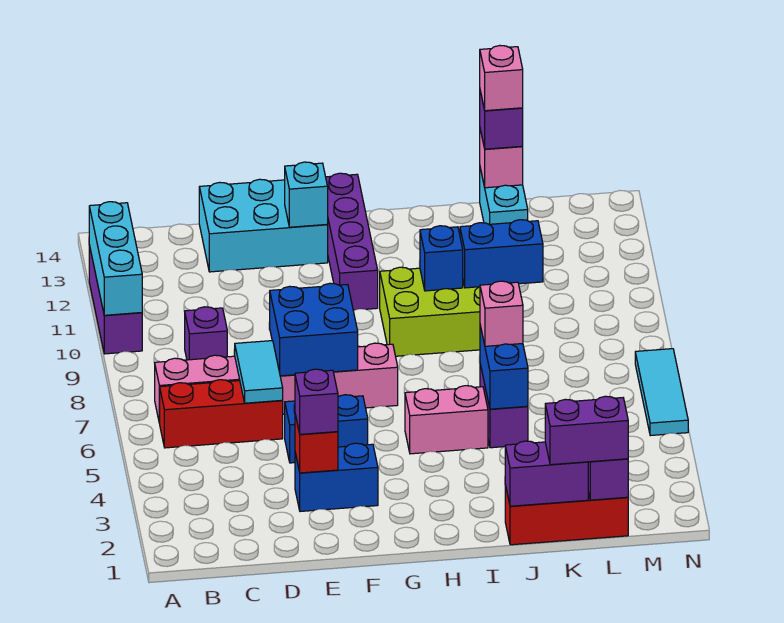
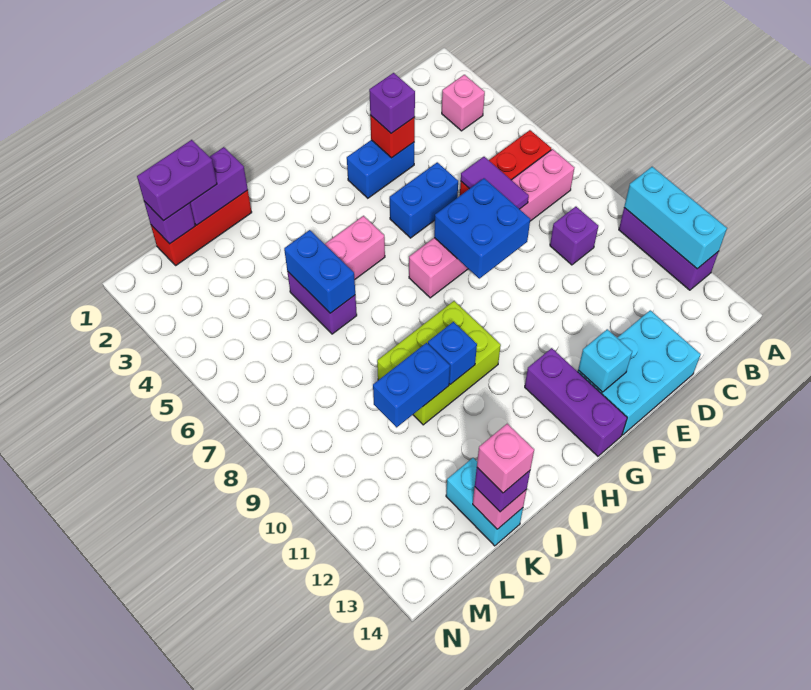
cyan tile D6:D7 level 2 -> purple tile D6:D7 level 2
purple brick G11:G14 level 1 -> purple brick G12:G14 level 1
pink brick J6 level 3 -> pink brick B3 level 1
cyan tile N5:N7 level 1 -> none

